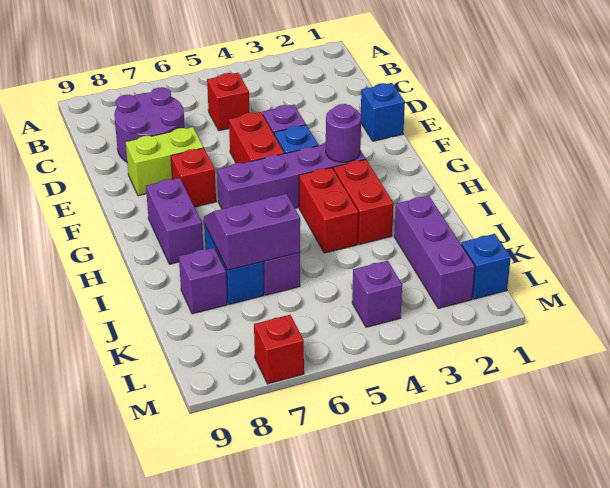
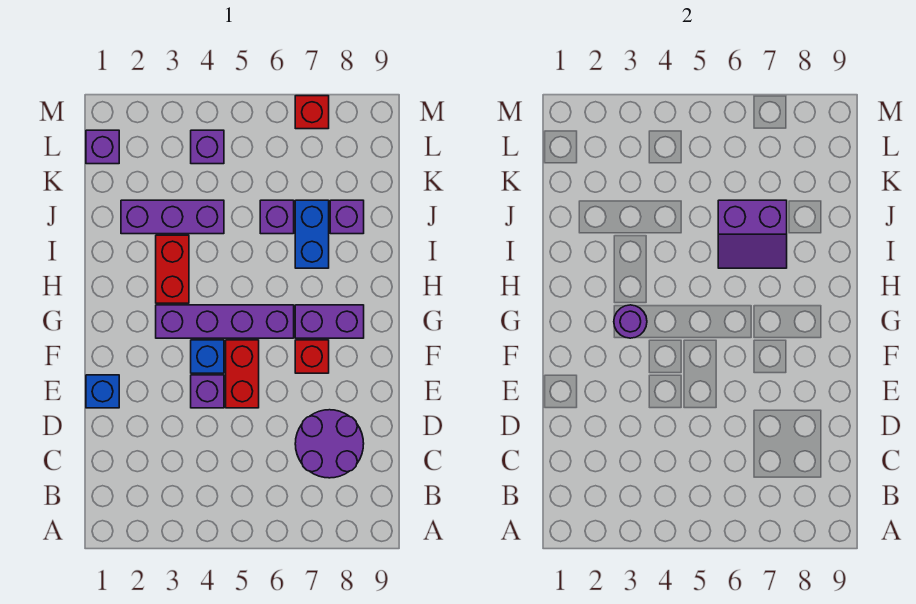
red brick C5 level 1 -> none
lime brick E7:E8 level 1 -> none
purple brick G8:H8 level 1 -> purple brick G7:G8 level 1
red brick H4:I4 level 1 -> none
purple brick J2:L2 level 1 -> purple brick J2:J4 level 1
blue brick L1 level 1 -> purple brick L1 level 1

